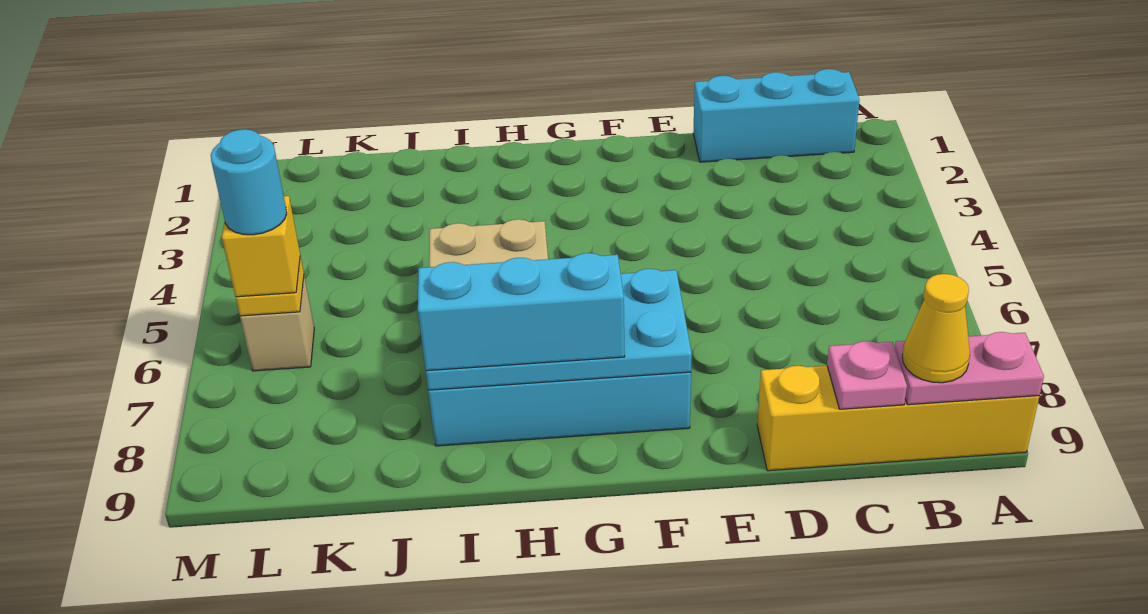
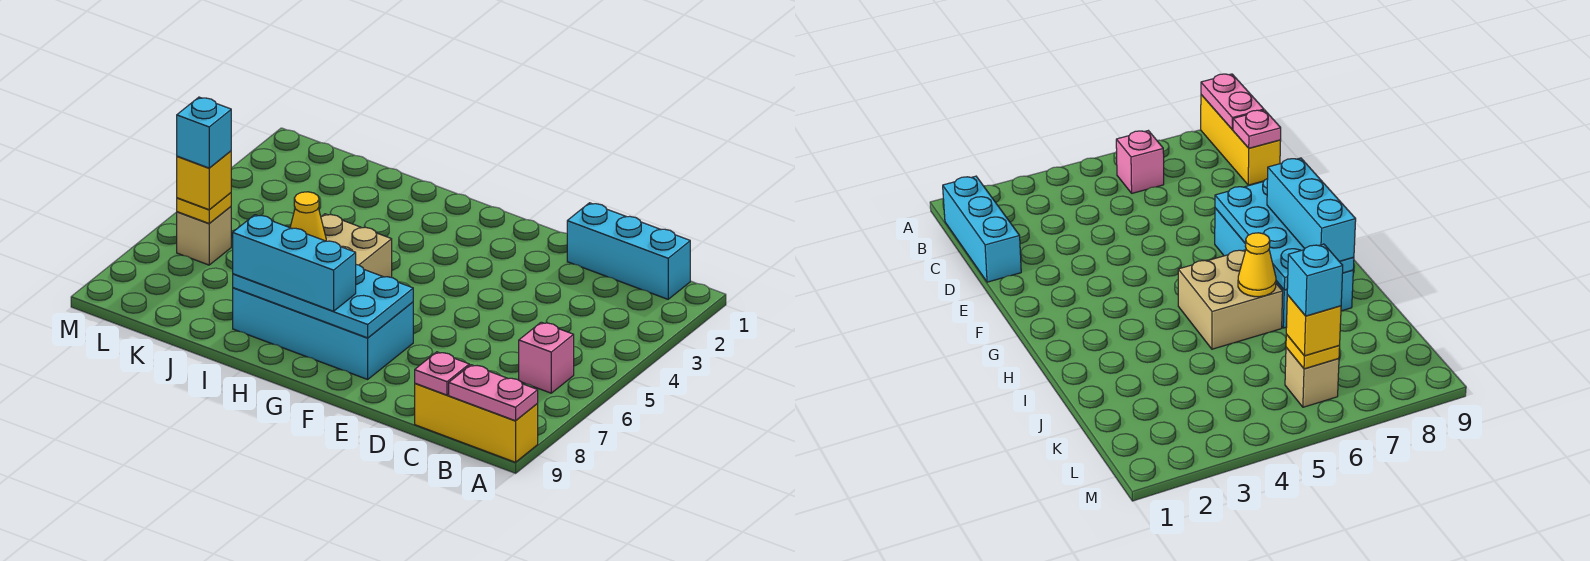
yellow brick A9:D9 level 1 -> yellow brick A9:C9 level 1
none -> pink brick B6 level 1
yellow cone B9 level 3 -> yellow cone I6 level 2
cyan round brick L6 level 4 -> cyan brick L6 level 4

